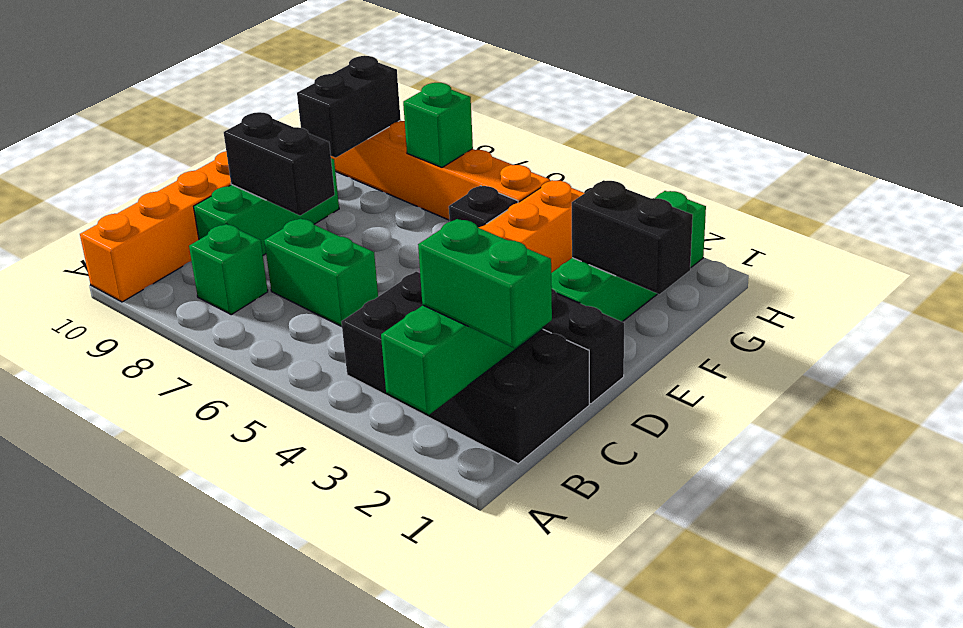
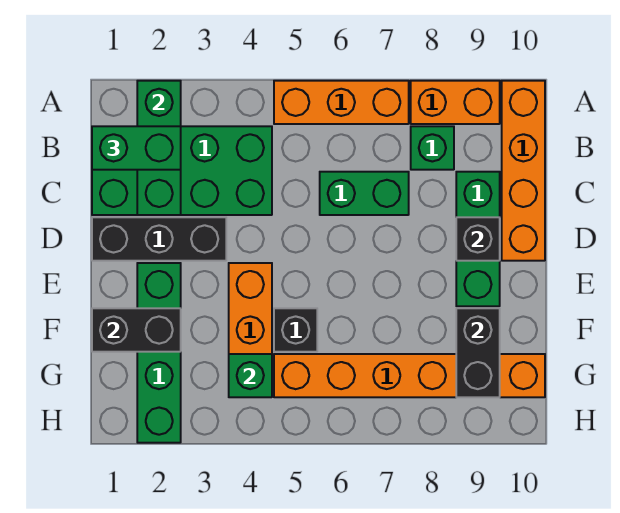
none -> orange brick A5:A7 level 1
none -> orange brick A8:A9 level 1
black brick B1:C4 level 1 -> green brick B1:C4 level 1
black brick D8:D9 level 2 -> black brick D9 level 2
green brick G7 level 2 -> green brick G4 level 2

